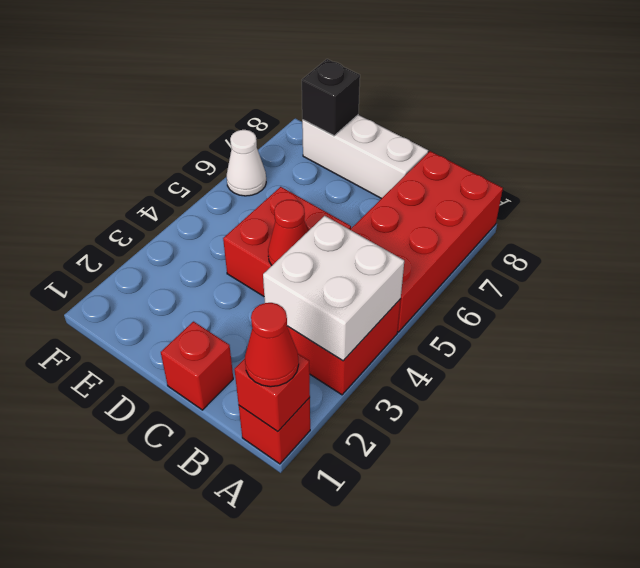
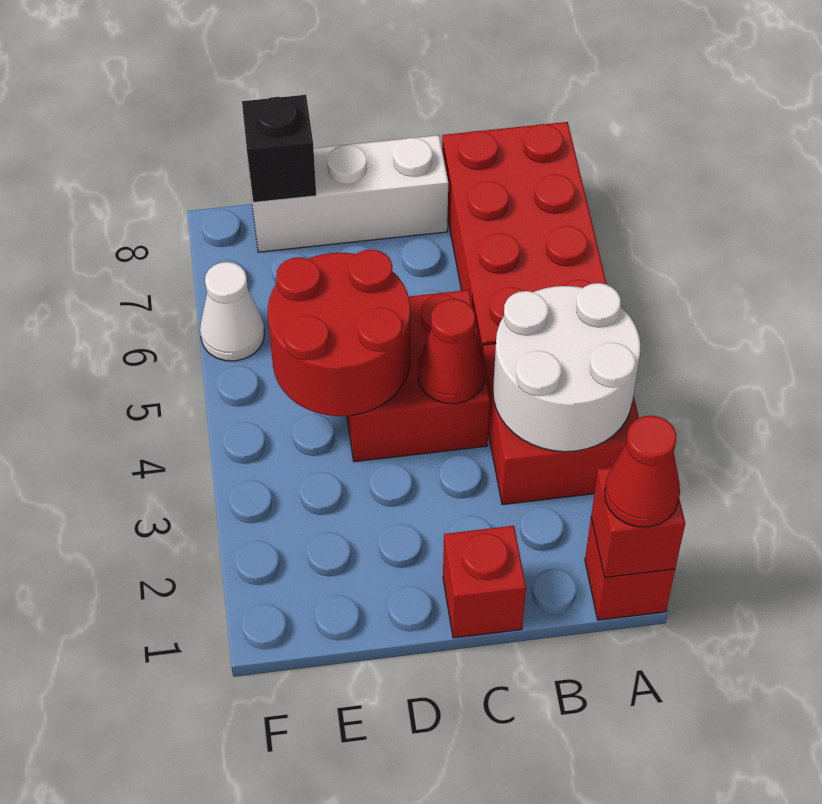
white brick A3:B4 level 2 -> white round brick A3:B4 level 2
none -> red round brick D4:E5 level 2

